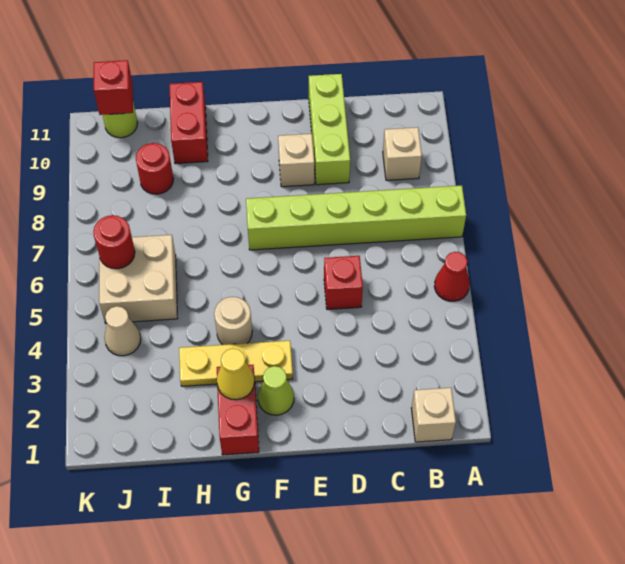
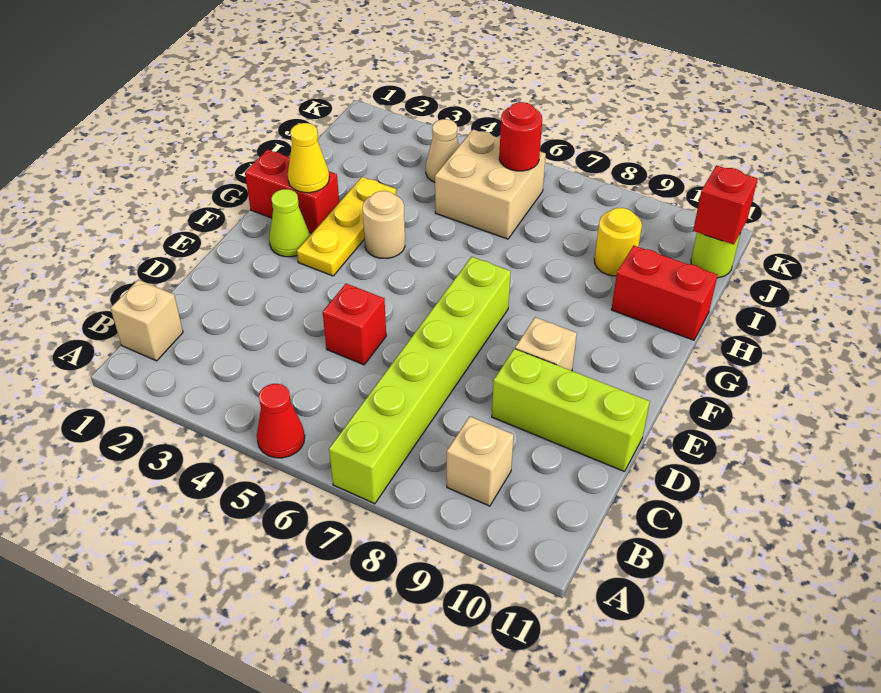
red round brick I9 level 1 -> yellow round brick I9 level 1

